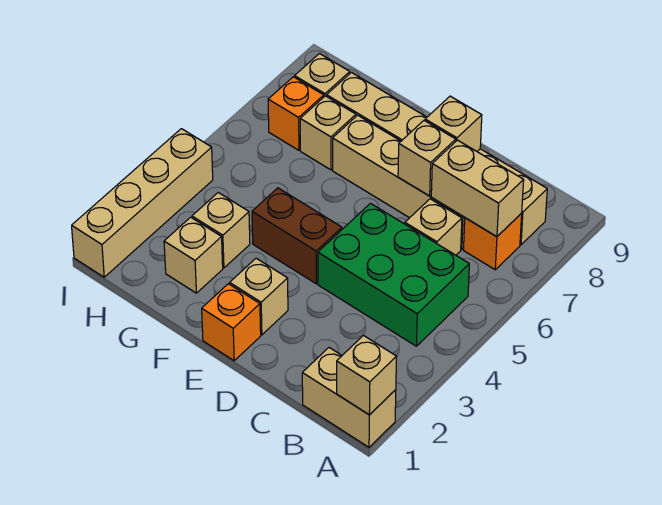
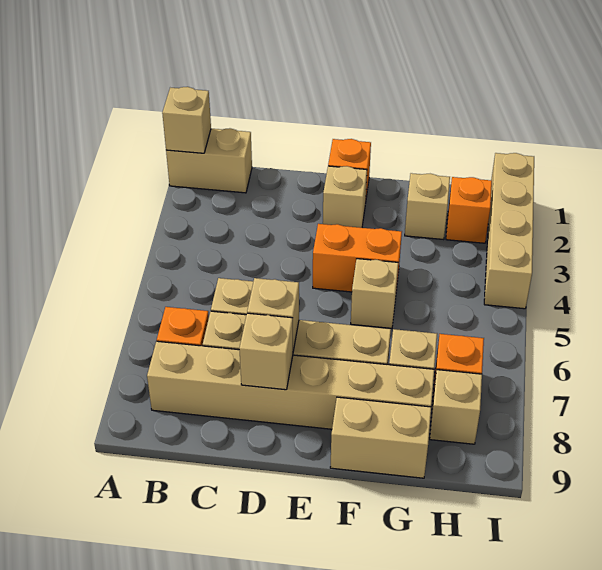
green brick B4:D5 level 1 -> none
tan brick B7:C7 level 2 -> tan brick F9:G9 level 1
brown brick E4:F4 level 1 -> orange brick E4:F4 level 1
tan brick G3 level 1 -> tan brick F5 level 1
none -> orange brick H2 level 1

